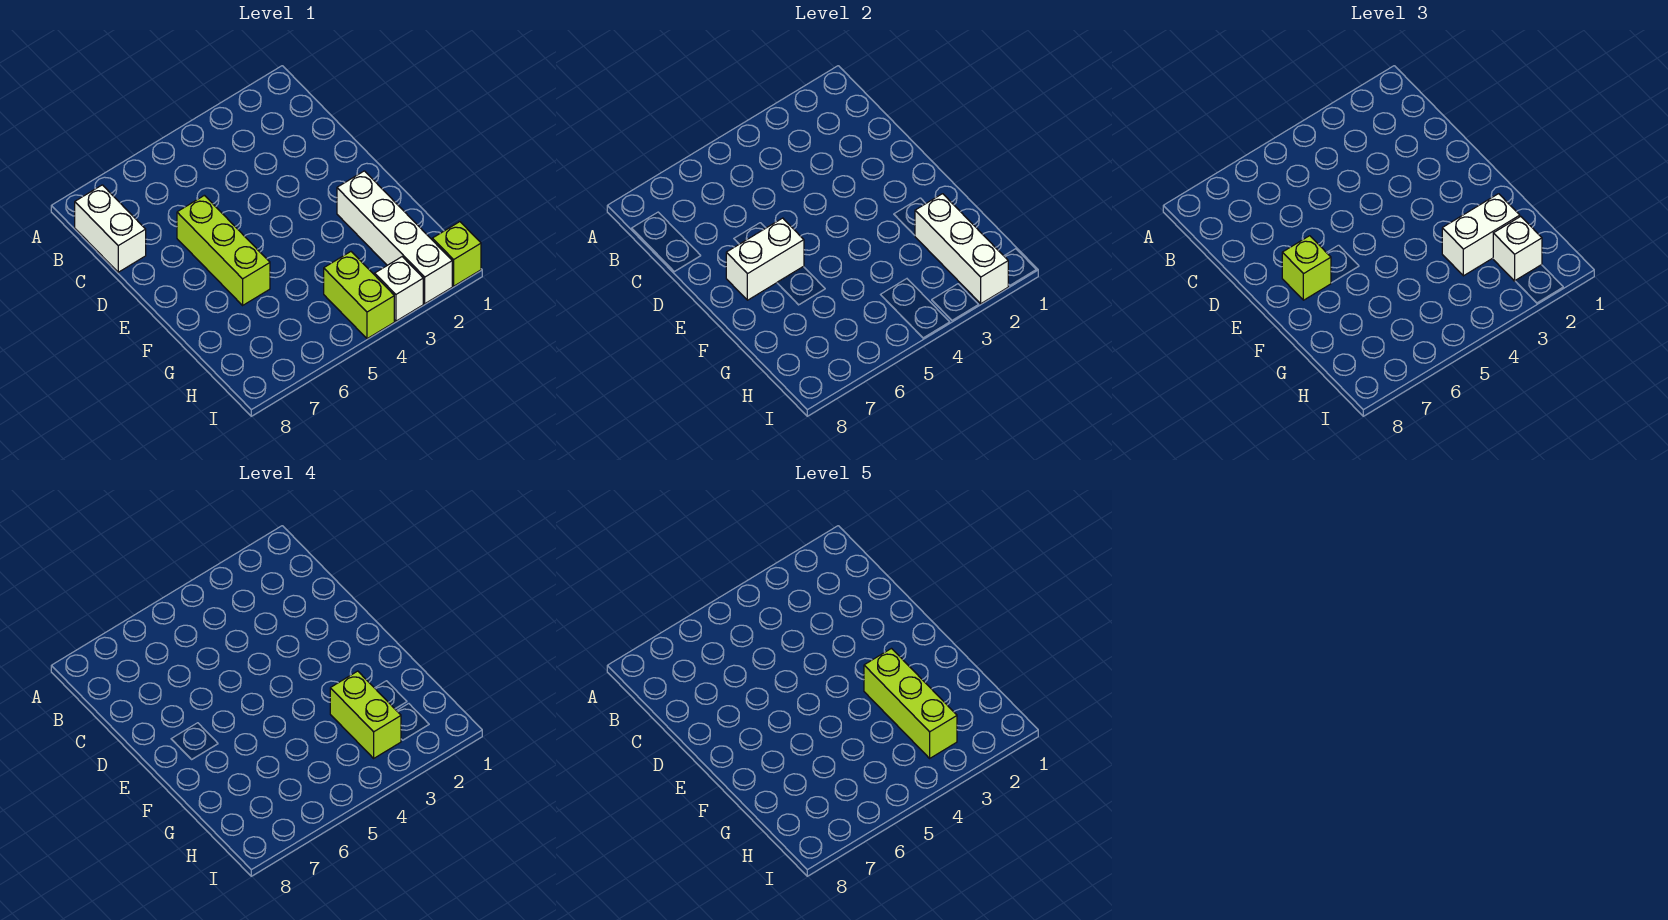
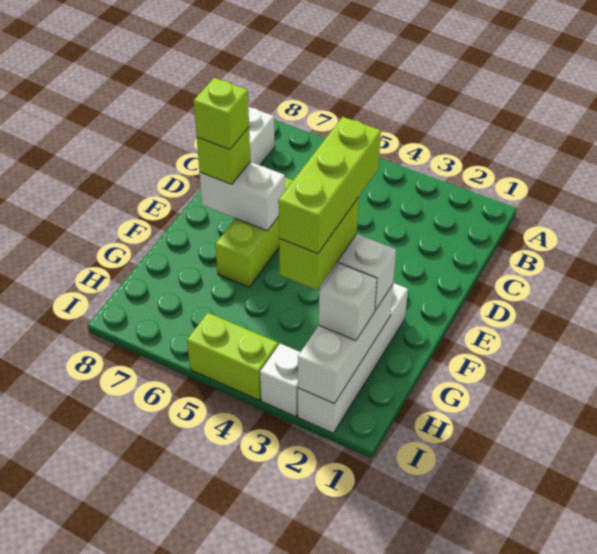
lime brick H4:I4 level 1 -> lime brick I4:I5 level 1
lime brick I1 level 1 -> lime brick E7 level 4

